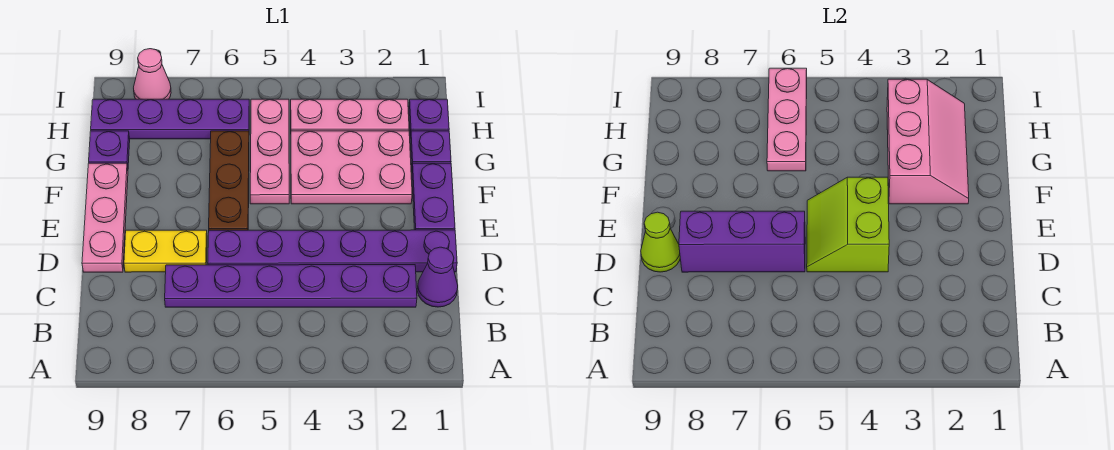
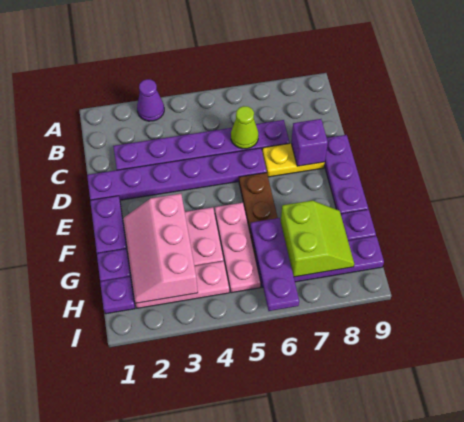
purple cone C1 level 1 -> purple cone A3 level 1
lime slope D4:E5 level 2 top 4 -> lime slope G7:H8 level 2 top 7
purple brick D6:D8 level 2 -> purple brick D8 level 2
pink plate D9:F9 level 1 -> purple plate D9:F9 level 1
lime cone D9 level 2 -> lime cone C6 level 2
pink plate G6:I6 level 2 -> purple plate G6:I6 level 2
pink cone I8 level 1 -> none

